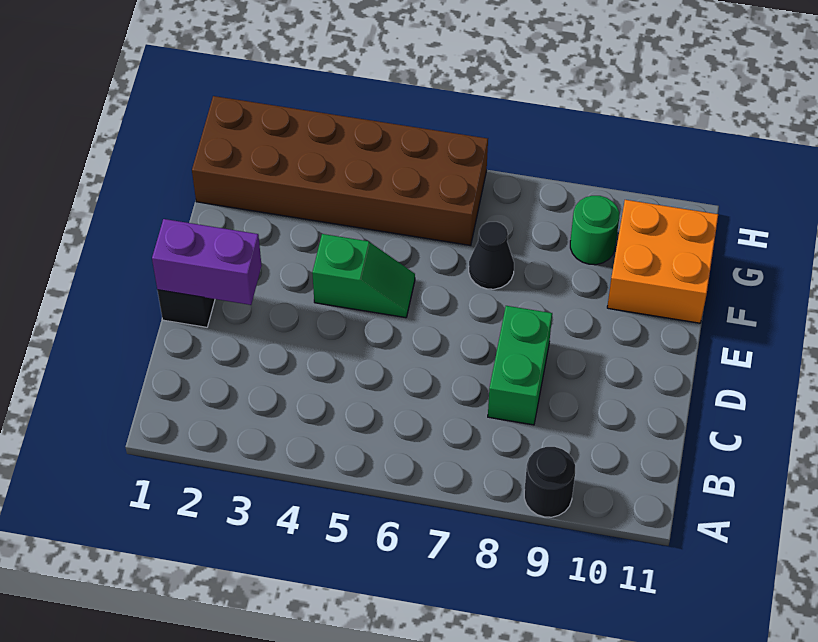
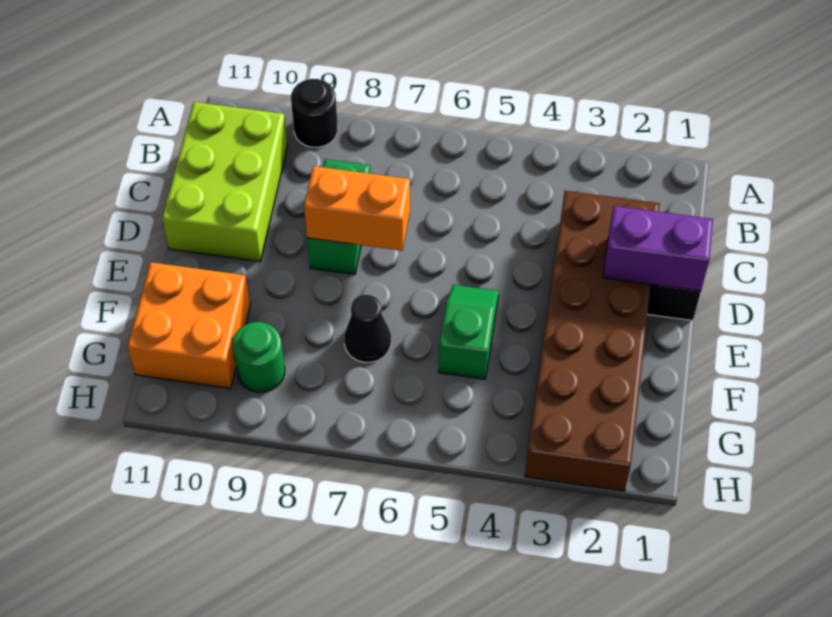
none -> lime brick B10:D11 level 1
none -> orange brick D7:D8 level 2
green slope E4:E5 level 1 top 4 -> green slope E5:F5 level 1 top F
brown brick G1:H6 level 1 -> brown brick C2:H3 level 1

